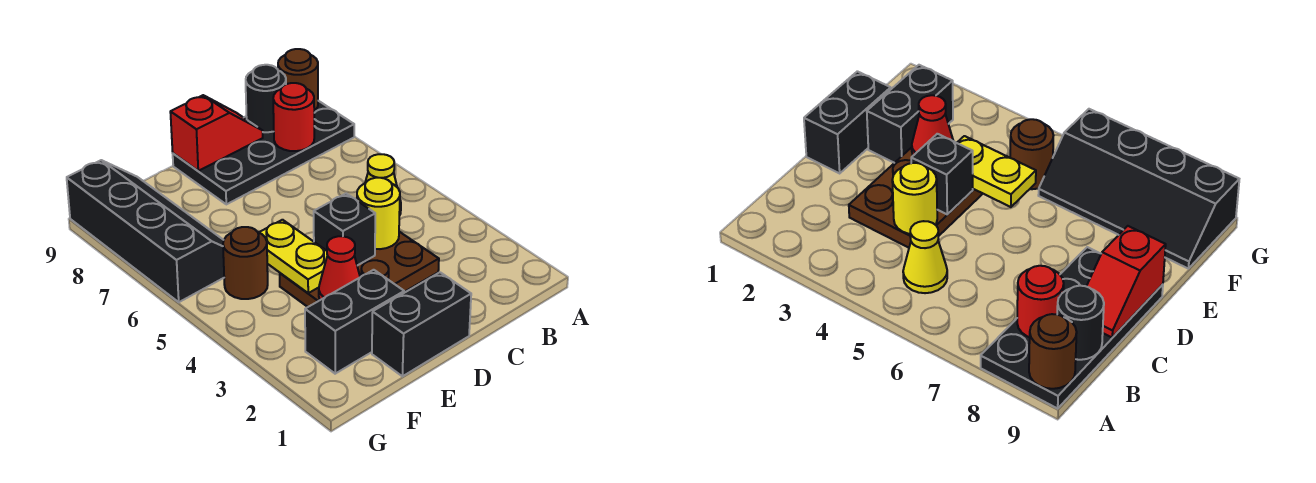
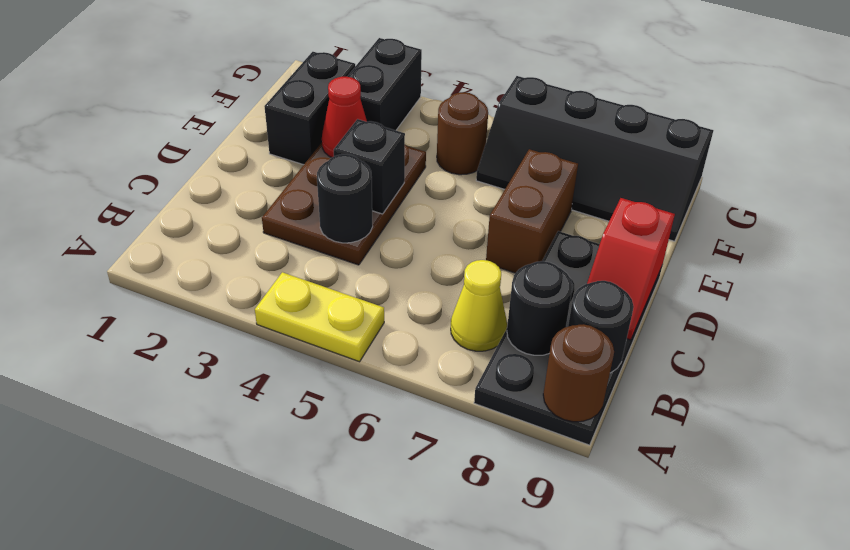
yellow cone B5 level 1 -> yellow cone B7 level 1
red round brick B8 level 2 -> black round brick B8 level 2
yellow round brick C4 level 2 -> black round brick C4 level 2
black brick D1:E1 level 1 -> black brick F3:G3 level 1
none -> brown brick D7:E7 level 1
yellow plate E4:E5 level 2 -> yellow plate A4:A5 level 1

